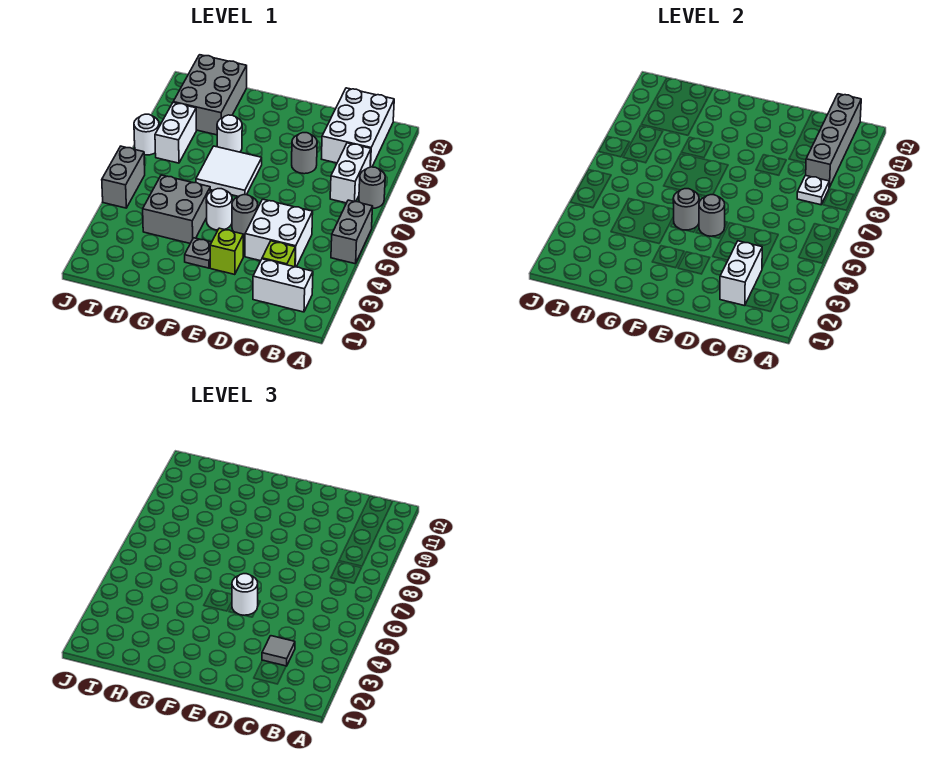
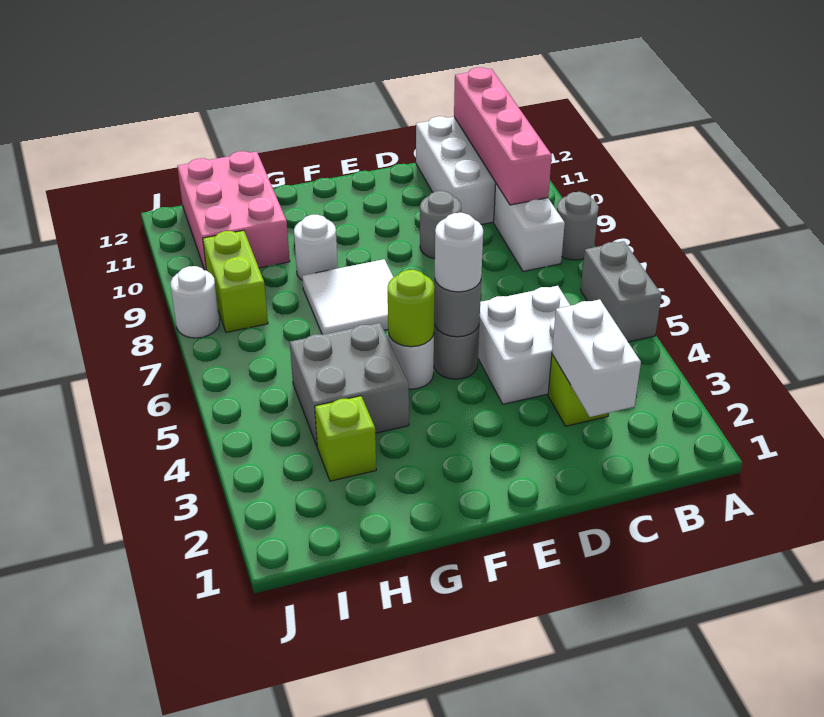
white brick B2:C2 level 1 -> none
white plate B8 level 2 -> none
grey brick B9:B12 level 2 -> pink brick B9:B12 level 2
grey tile C3 level 3 -> none
lime brick E3 level 1 -> lime brick H3 level 1
grey plate F3 level 1 -> none
grey round brick F5 level 2 -> lime round brick F5 level 2
grey brick H10:I12 level 1 -> pink brick H10:I12 level 1
white brick I8:I9 level 1 -> lime brick I8:I9 level 1
grey brick J5:J6 level 1 -> none

